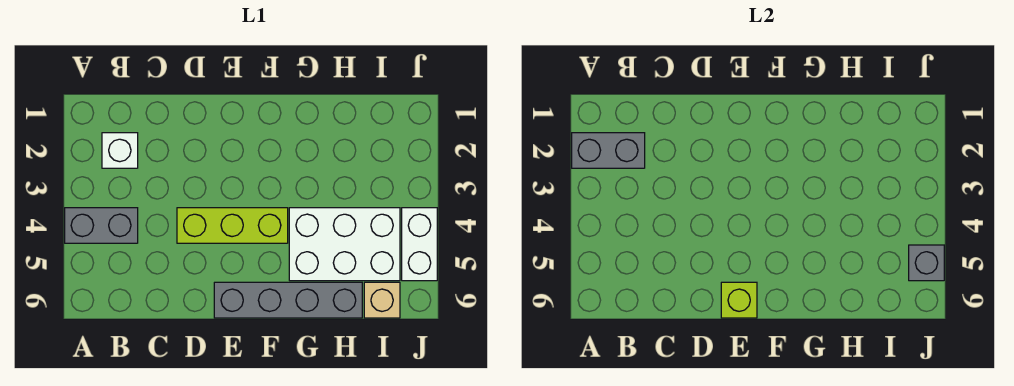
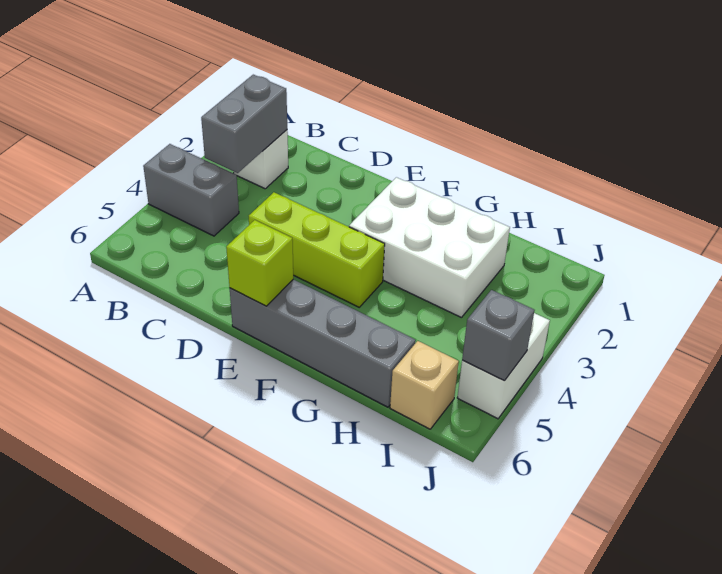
grey brick A2:B2 level 2 -> grey brick B2:B3 level 2
white brick G4:I5 level 1 -> white brick F2:H3 level 1

